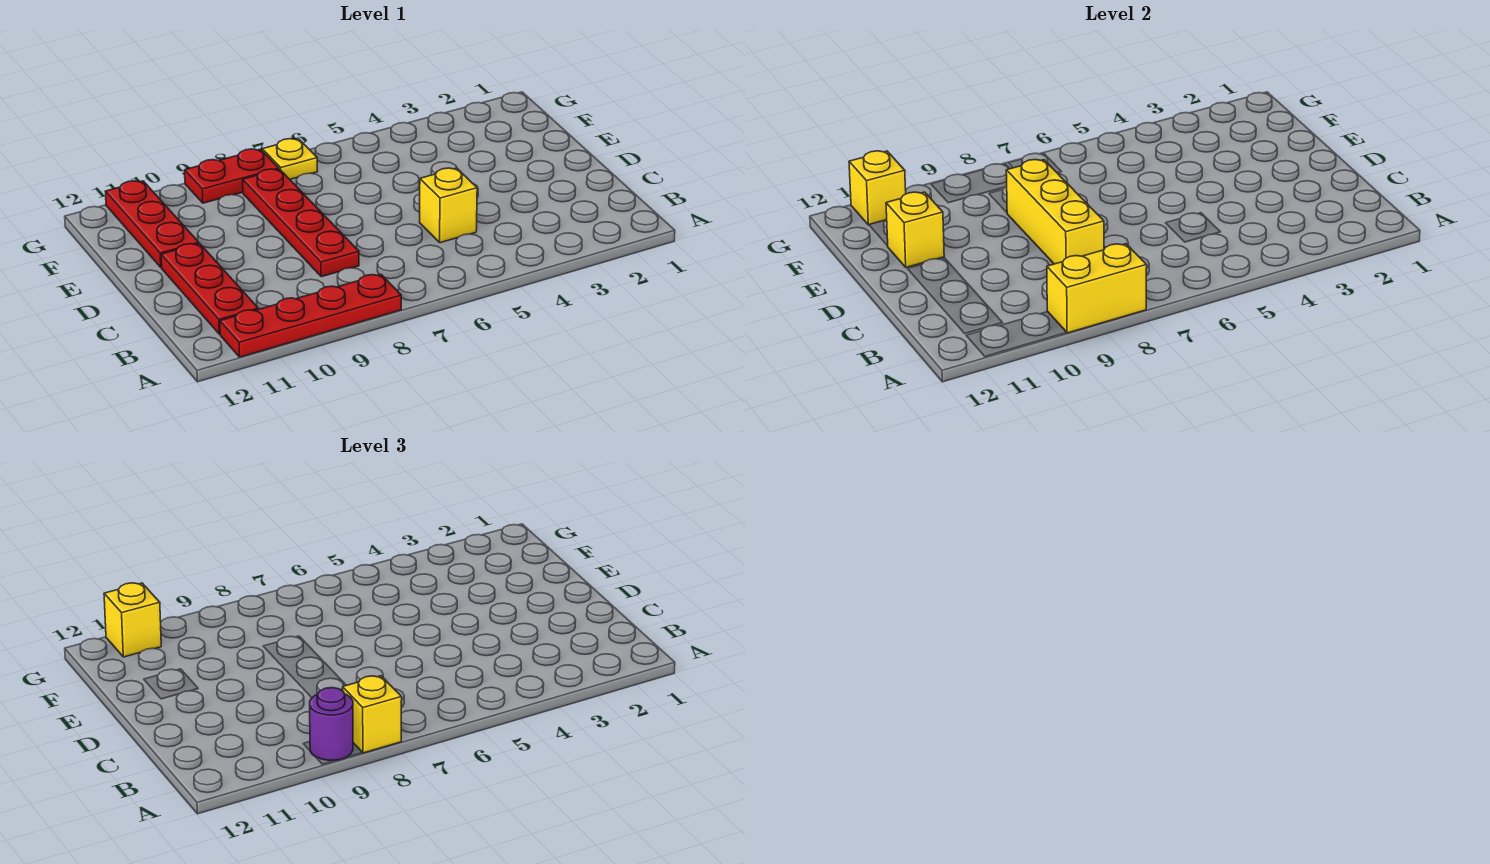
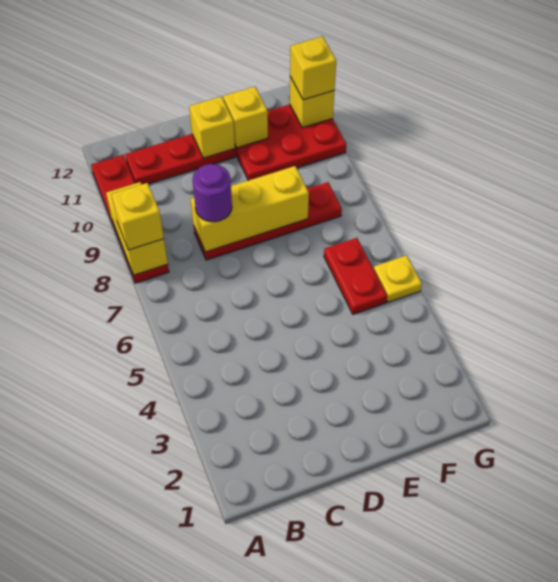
purple round brick A9 level 3 -> purple round brick C8 level 3
yellow brick C5 level 1 -> yellow brick D11 level 2
red plate E11:G11 level 1 -> red plate E10:G11 level 1
yellow plate G7 level 1 -> yellow plate G5 level 1
red plate G8:G9 level 1 -> red plate F5:F6 level 1

